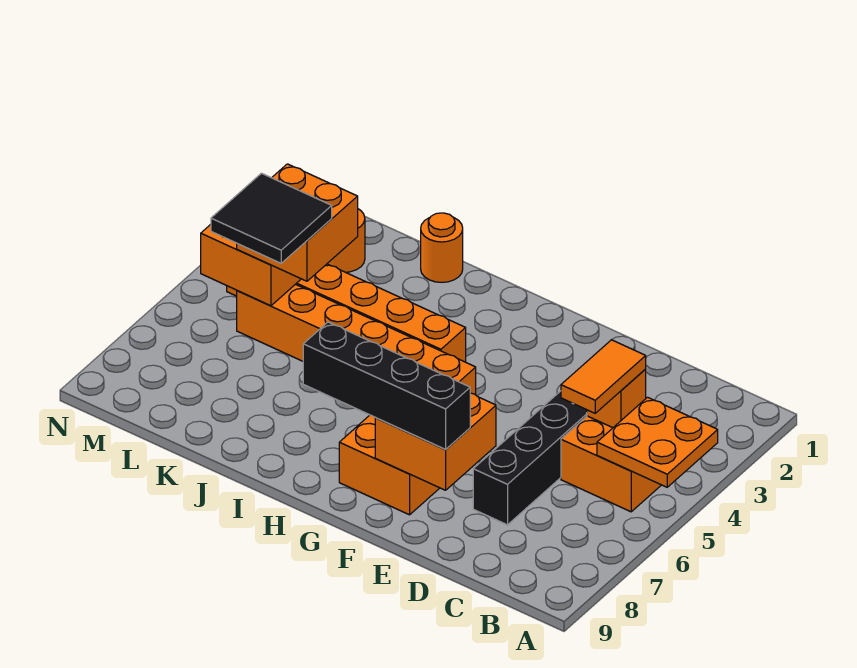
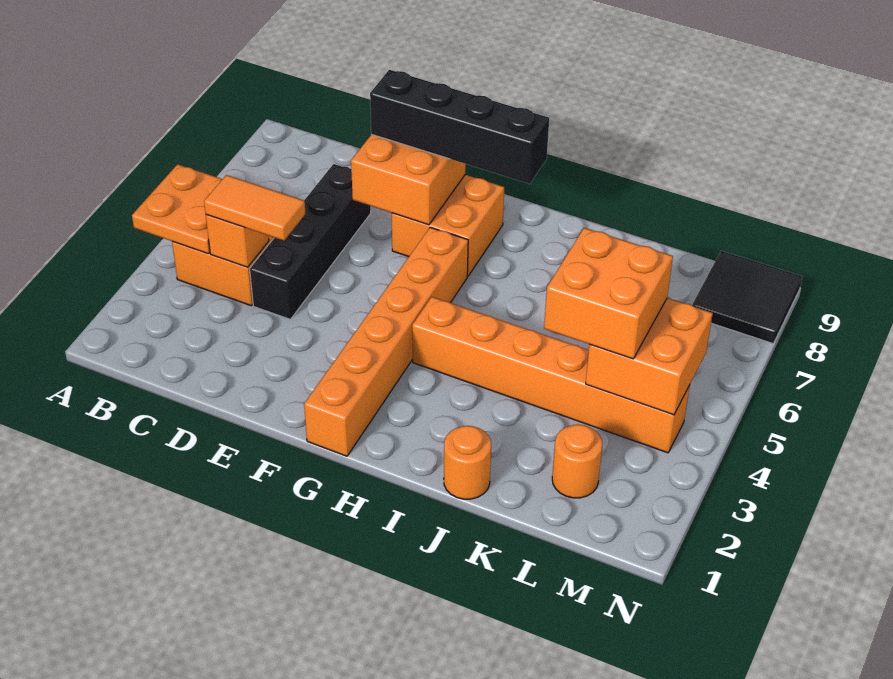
orange tile C4:C5 level 3 -> orange tile C4:D4 level 3
orange brick G5:L5 level 1 -> orange brick G1:G6 level 1
black tile K5:L6 level 4 -> black tile M8:N9 level 1

